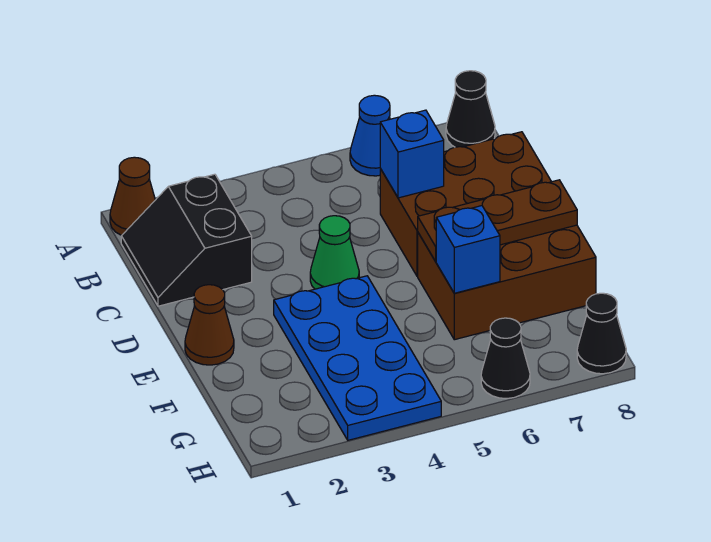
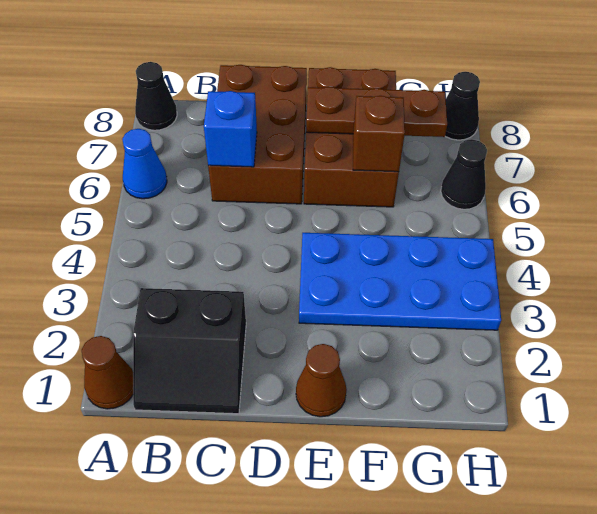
green cone D4 level 1 -> none
brown plate E6:E8 level 2 -> brown plate E7:G7 level 2
blue brick F6 level 2 -> brown brick F6 level 2

